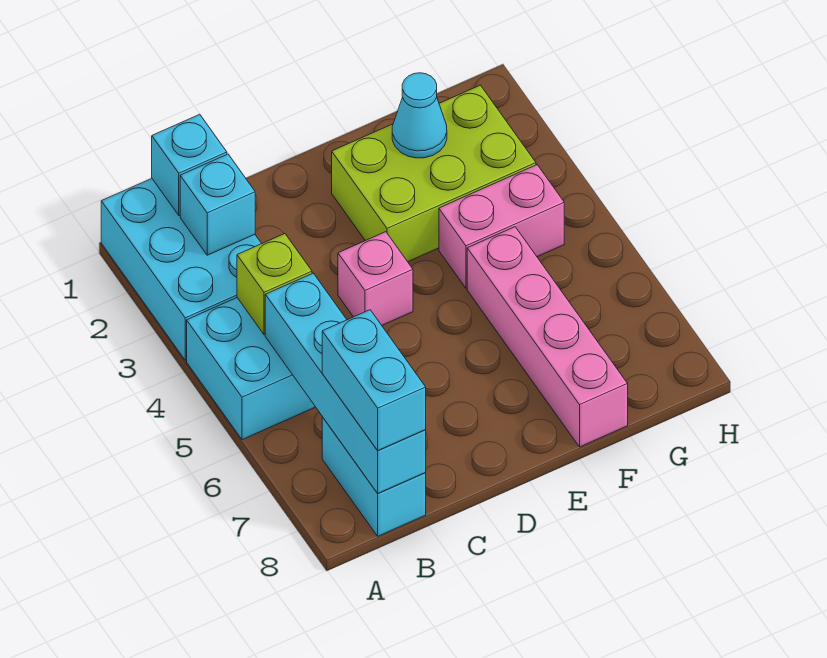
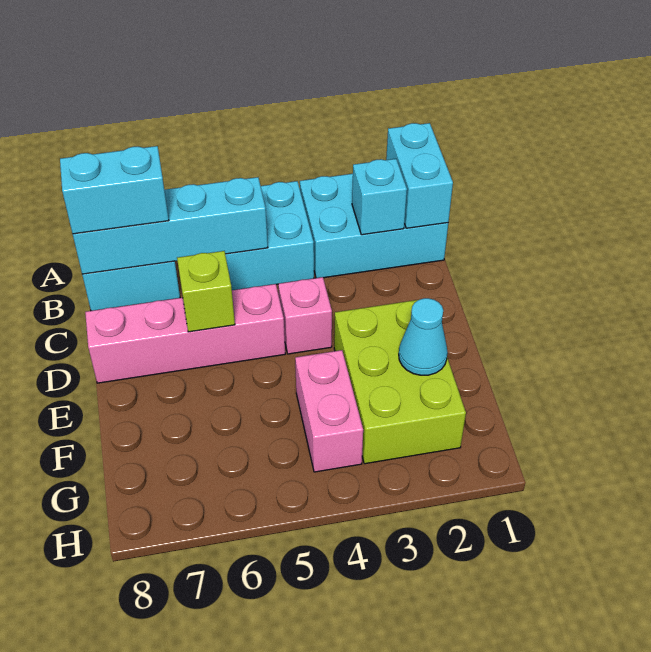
cyan brick B1 level 2 -> cyan brick A1:B1 level 2
lime brick B4 level 2 -> lime brick D6 level 2
pink brick F5:F8 level 1 -> pink brick D5:D8 level 1

